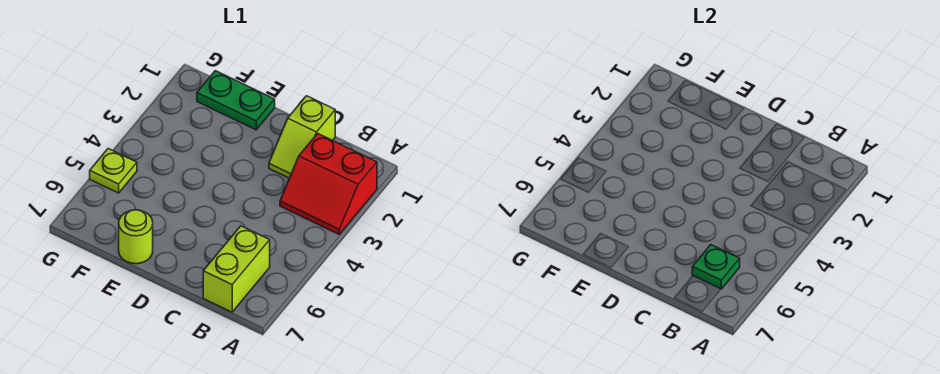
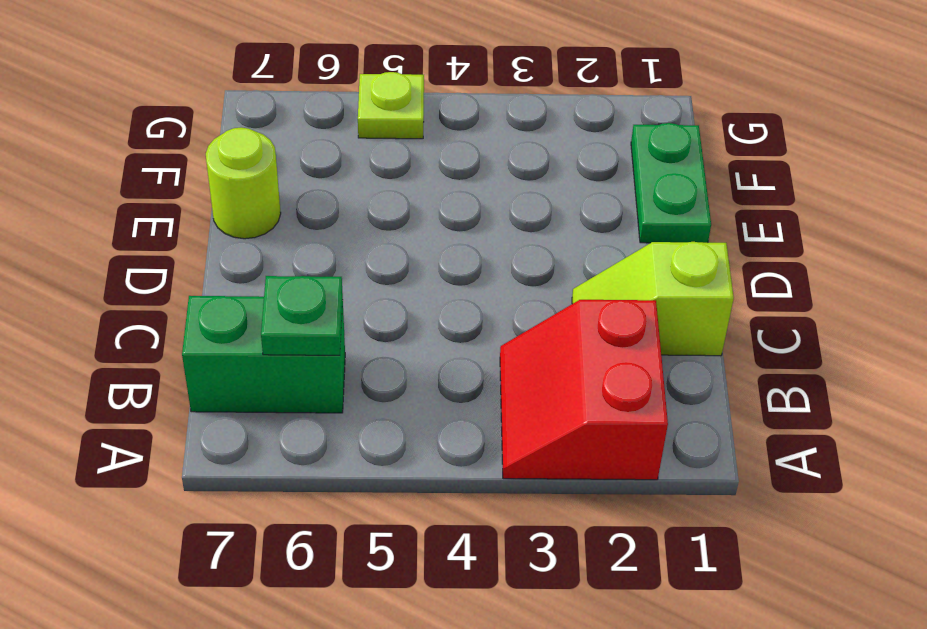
lime brick B6:B7 level 1 -> green brick B6:B7 level 1

